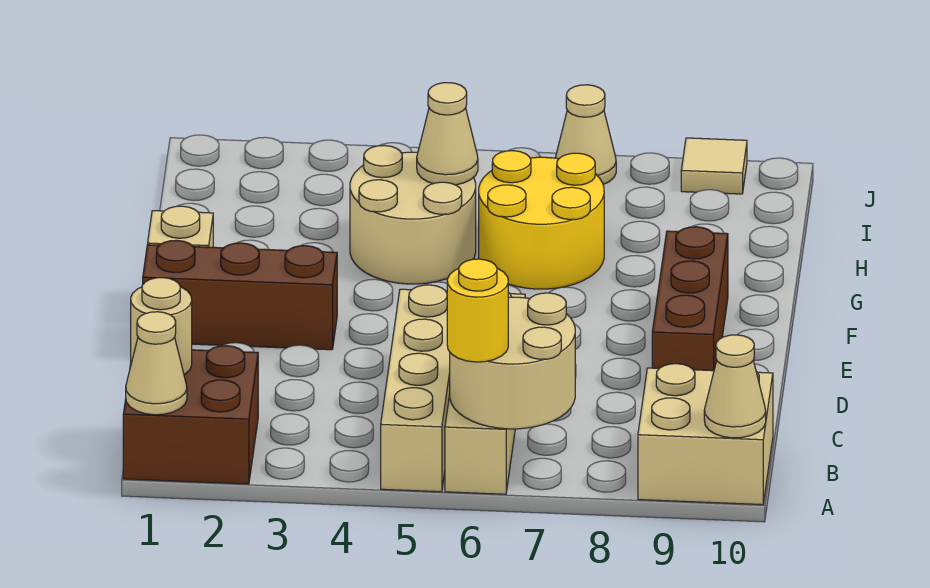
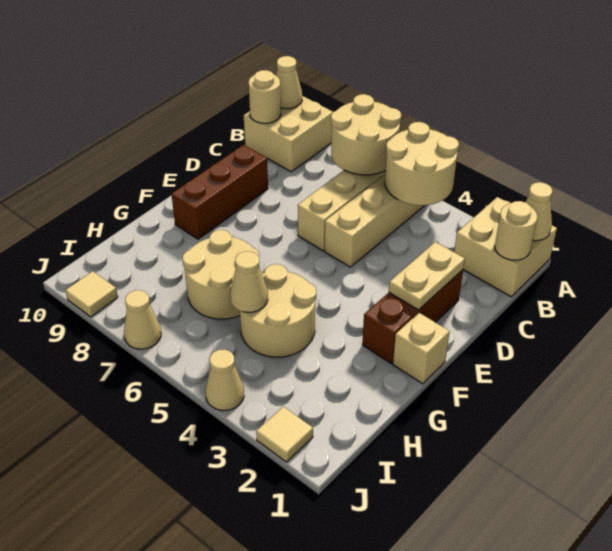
brown brick A1:B2 level 1 -> tan brick A1:B2 level 1
none -> tan round brick A4:B5 level 2
yellow round brick A6 level 3 -> none
none -> tan round brick B10 level 2
none -> tan plate D2:E2 level 2
brown brick E1:E3 level 1 -> brown brick D2:F2 level 1
yellow round brick G6:H7 level 1 -> tan round brick G6:H7 level 1
none -> tan tile J2 level 1
none -> tan cone J4 level 1

